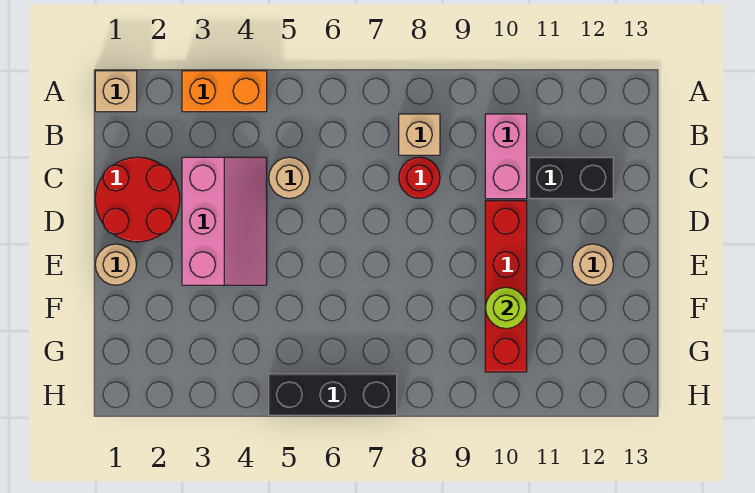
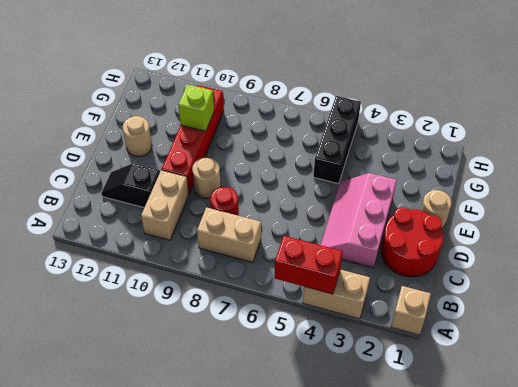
orange brick A3:A4 level 1 -> tan brick A3:A4 level 1
none -> red brick A4:A5 level 2
tan brick B8 level 1 -> tan brick B7:B8 level 1
pink brick B10:C10 level 1 -> tan brick B10:C10 level 1
tan round brick C5 level 1 -> tan round brick D9 level 1
black brick C11:C12 level 1 -> black slope C11:C12 level 1 top 11
lime round brick F10 level 2 -> lime brick F10 level 2
black brick H5:H7 level 1 -> black brick F5:H5 level 1

